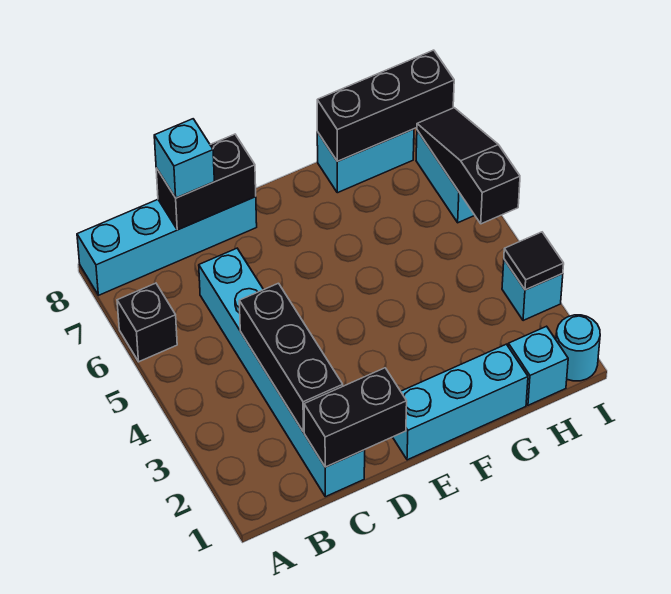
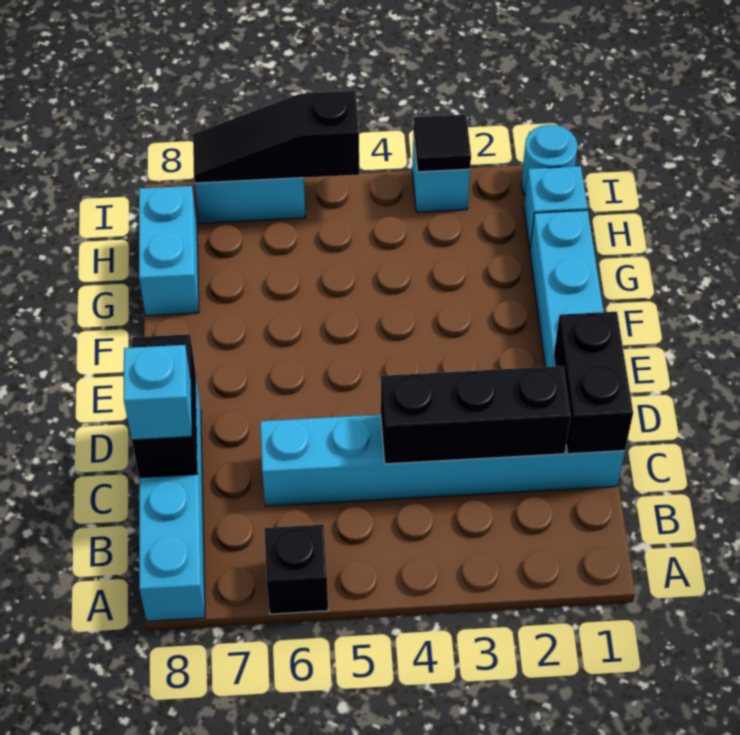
black brick G8:I8 level 2 -> none

